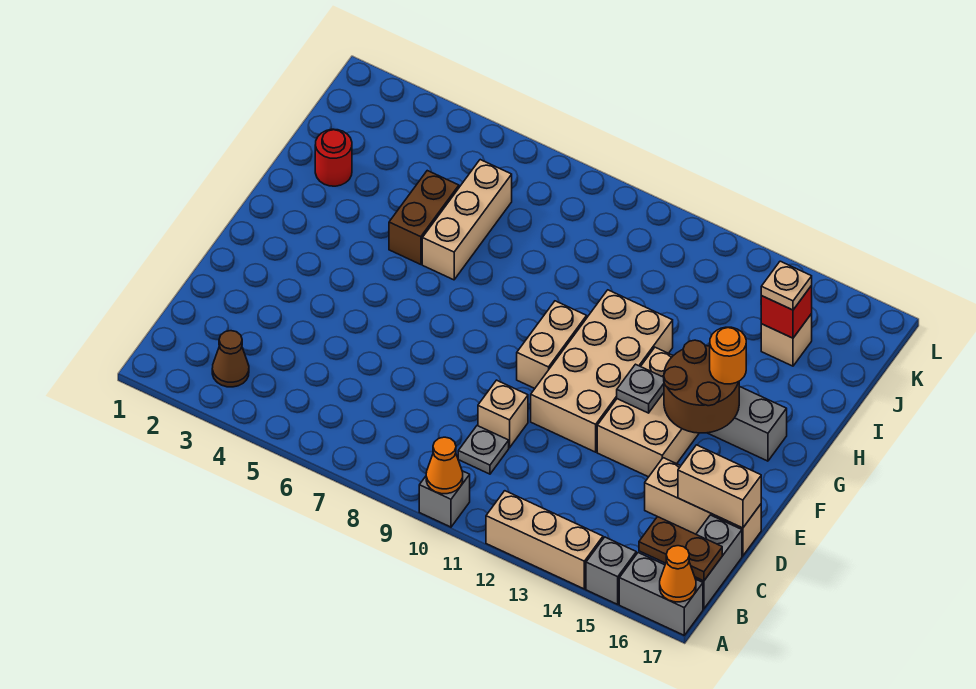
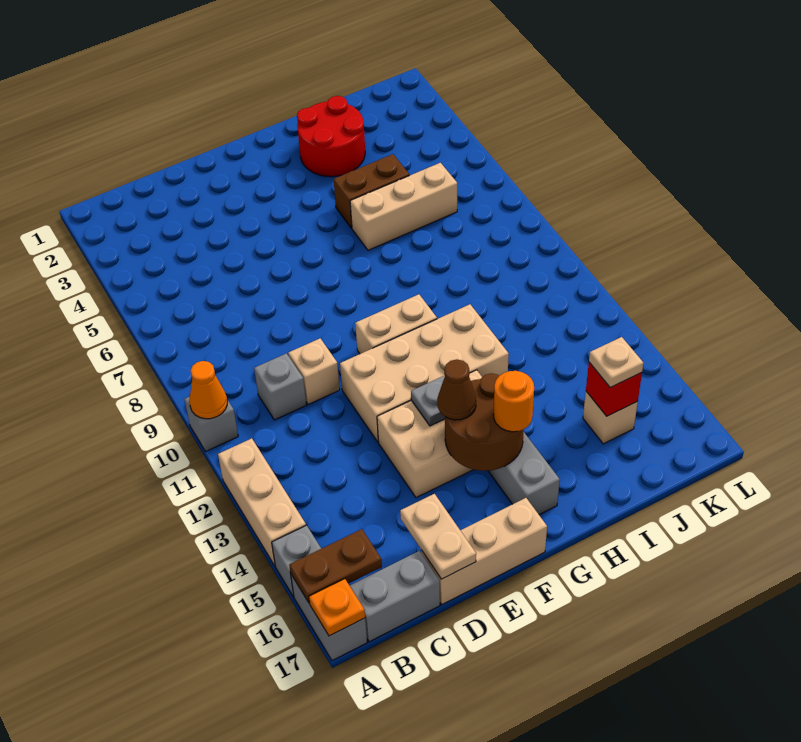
orange cone A17 level 2 -> orange plate A17 level 2
brown cone B3 level 1 -> brown cone F14 level 3
brown plate B16:B17 level 2 -> brown plate A16:B16 level 2
grey plate C10 level 1 -> grey brick C10 level 1
tan brick D15:D17 level 1 -> tan brick D17:F17 level 1
tan brick D16:D17 level 2 -> tan plate D16:D17 level 2
red round brick I2 level 1 -> red round brick H2:I3 level 1

